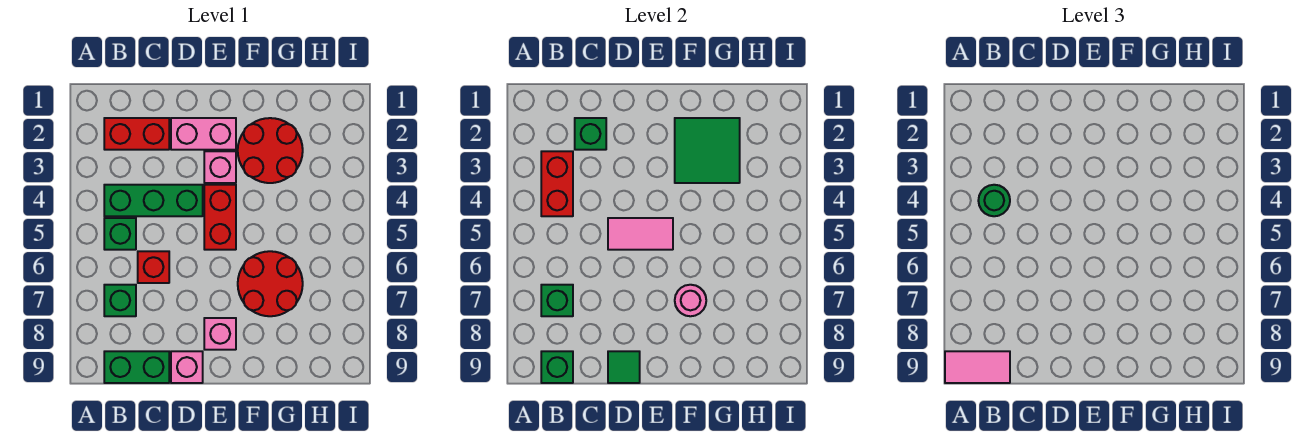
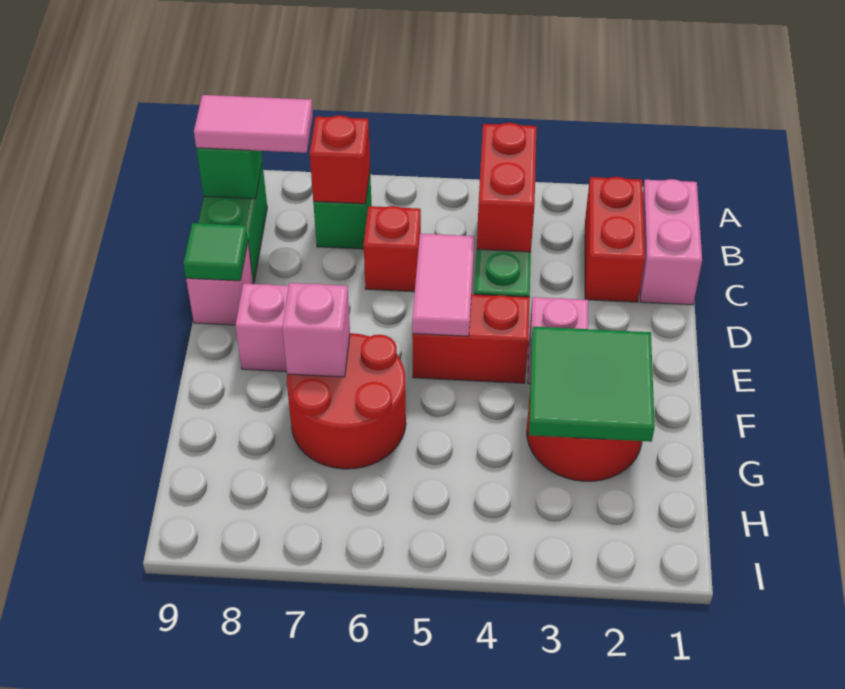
pink tile A9:B9 level 3 -> pink tile B8:B9 level 3
red brick B3:B4 level 2 -> red brick B4:C4 level 2
green round brick B4 level 3 -> none
green brick B5 level 1 -> none
green brick B7 level 2 -> red brick B7 level 2
green brick C2 level 2 -> none
pink brick D2:E2 level 1 -> pink brick B1:C1 level 1
pink round brick F7 level 2 -> pink brick F7 level 2

